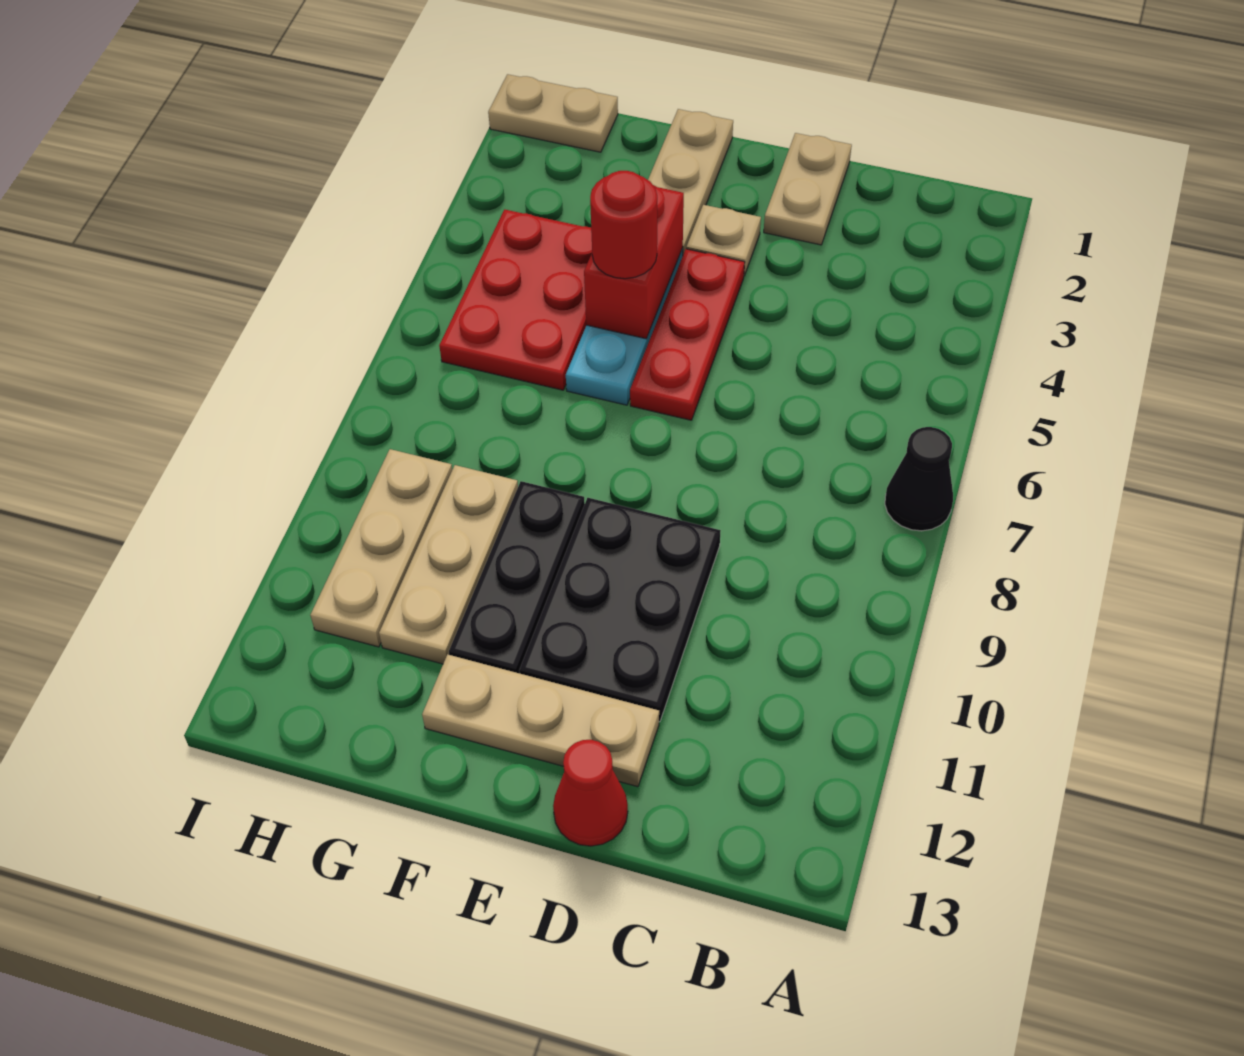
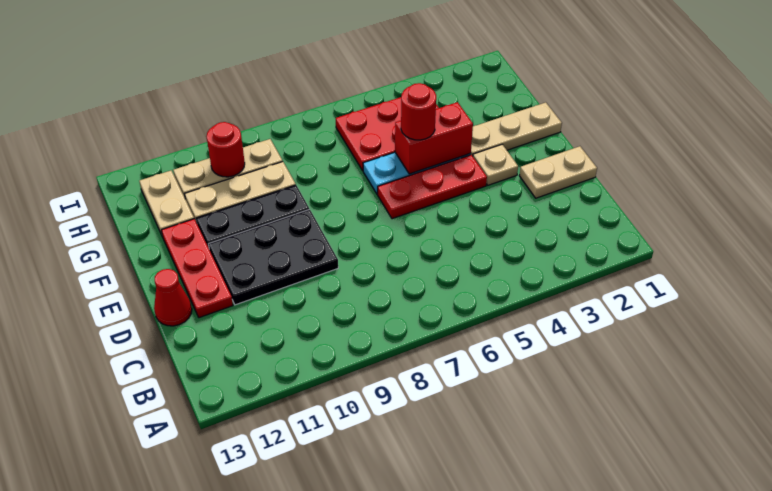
black cone A7 level 1 -> none
tan plate D12:F12 level 1 -> red plate D12:F12 level 1
tan plate H1:I1 level 1 -> tan plate G12:H12 level 1
none -> red round brick H10 level 2

